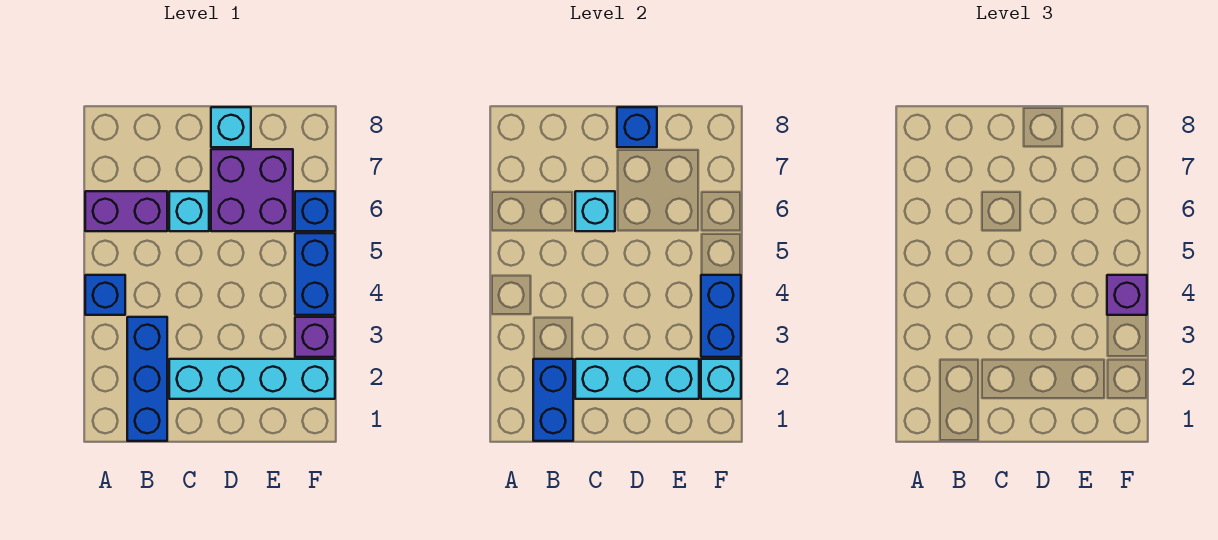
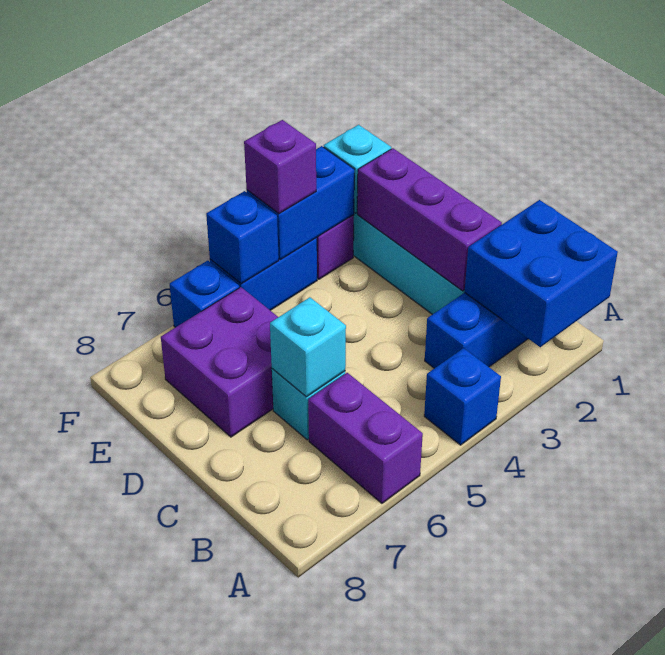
blue brick B1:B2 level 2 -> blue brick A1:B2 level 2
cyan brick C2:E2 level 2 -> purple brick C2:E2 level 2
cyan brick D8 level 1 -> none
blue brick D8 level 2 -> blue brick F5 level 2

